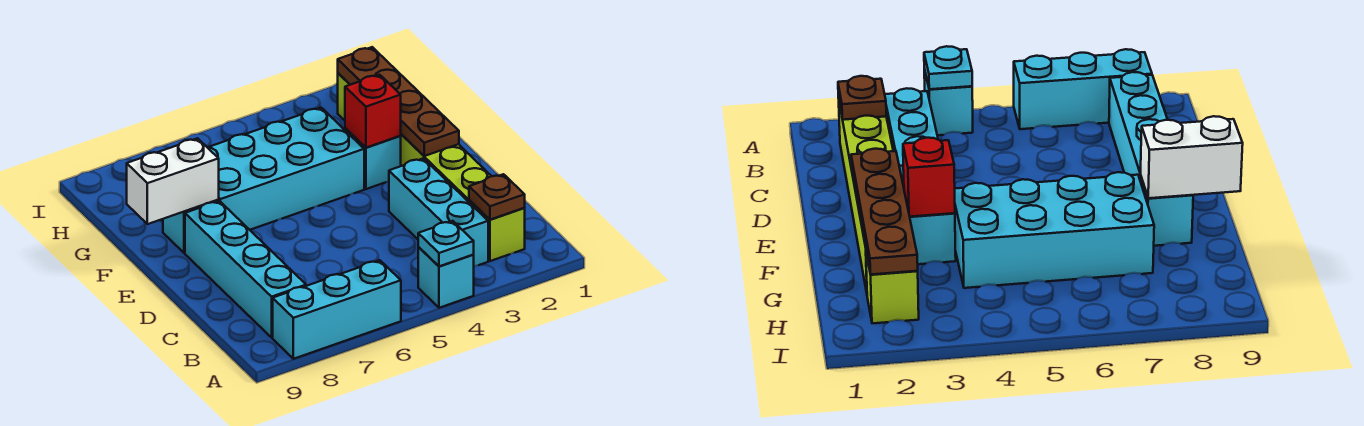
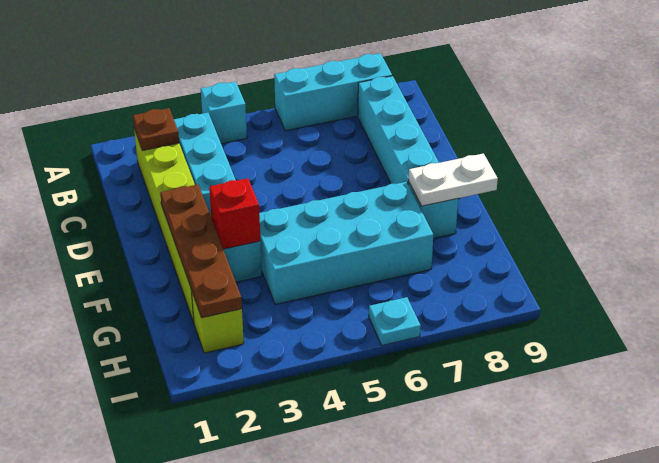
cyan plate A4 level 2 -> cyan plate I6 level 1
white brick F8:F9 level 2 -> white plate F8:F9 level 2

